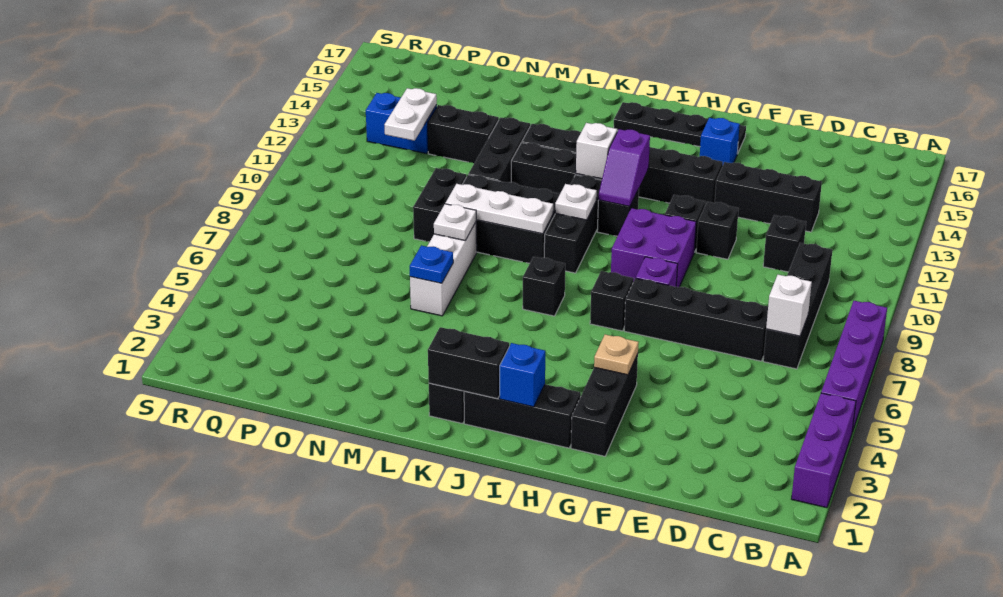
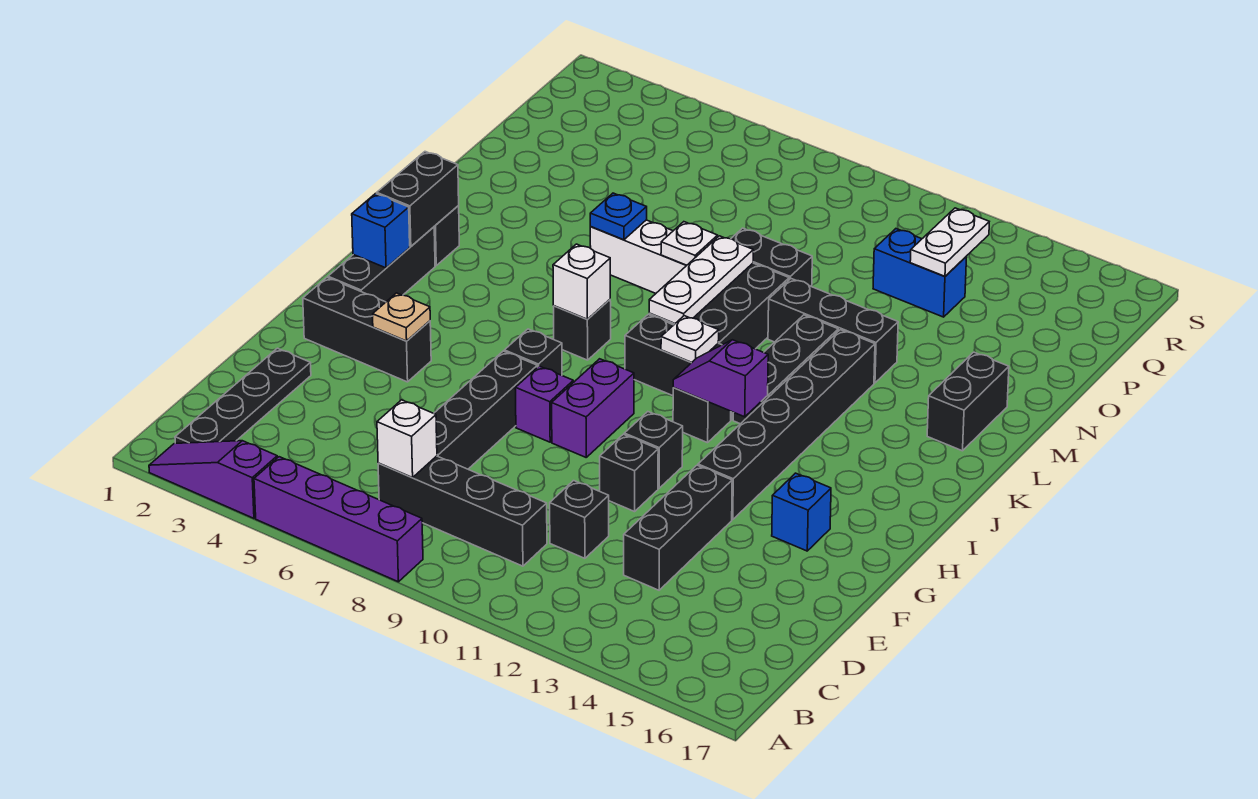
purple brick A2:A4 level 1 -> purple slope A2:A4 level 1 top 4
purple brick G9:H10 level 1 -> purple brick G9:H9 level 1
black plate G16:J16 level 1 -> black plate B2:E2 level 1
white brick J12 level 2 -> white brick J7 level 2
black brick N13:O13 level 1 -> black brick L16:M16 level 1
white plate P12:P13 level 2 -> white plate P13:Q13 level 2
blue brick P13:Q13 level 1 -> blue brick P12:P13 level 1

